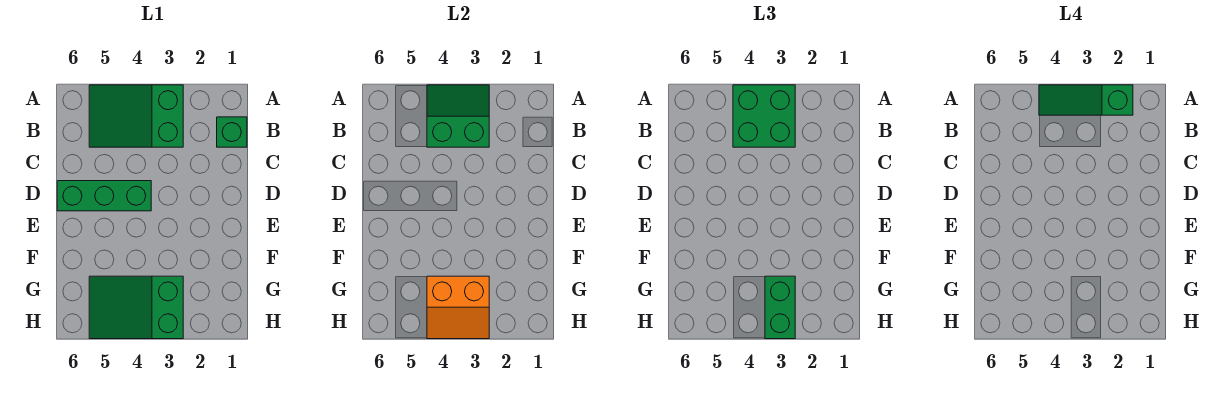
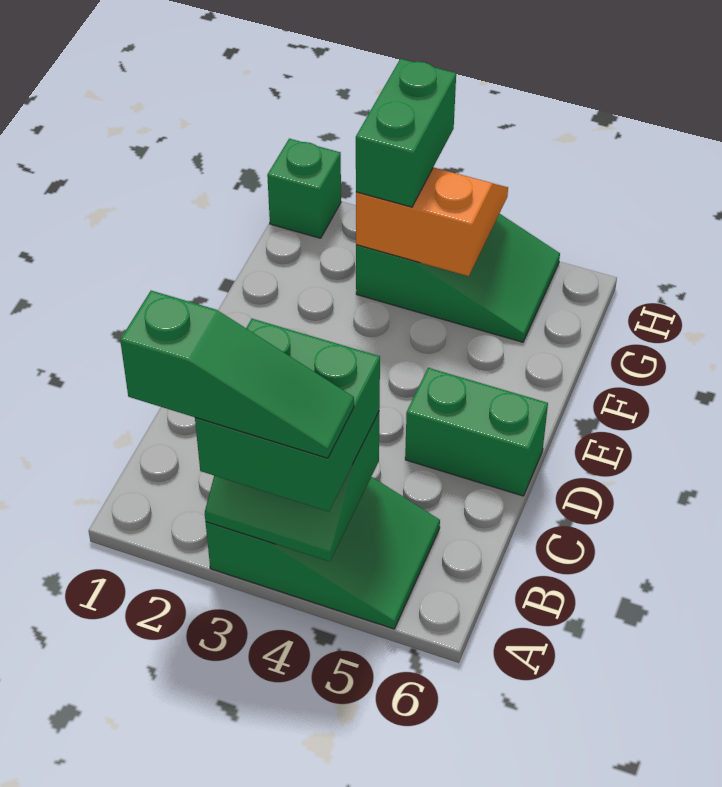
green brick B1 level 1 -> green brick H1 level 1
green brick D4:D6 level 1 -> green brick D5:D6 level 1

